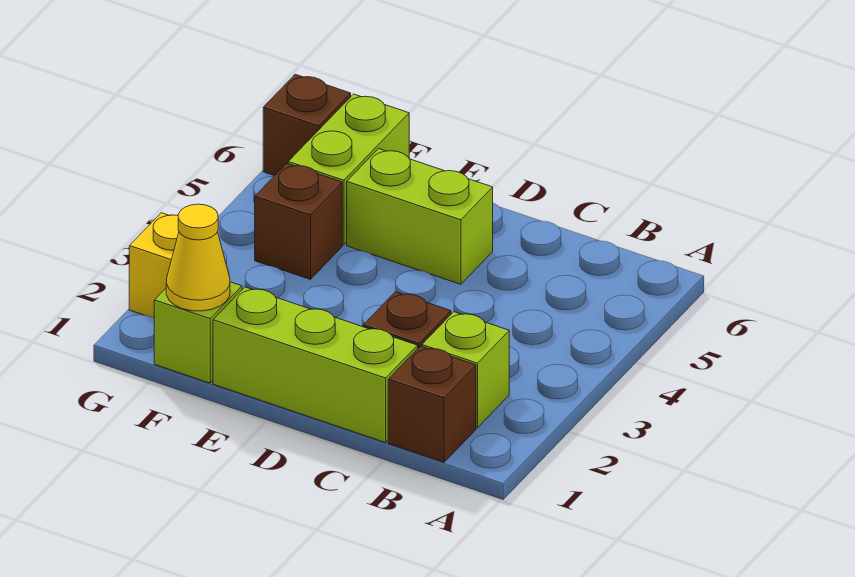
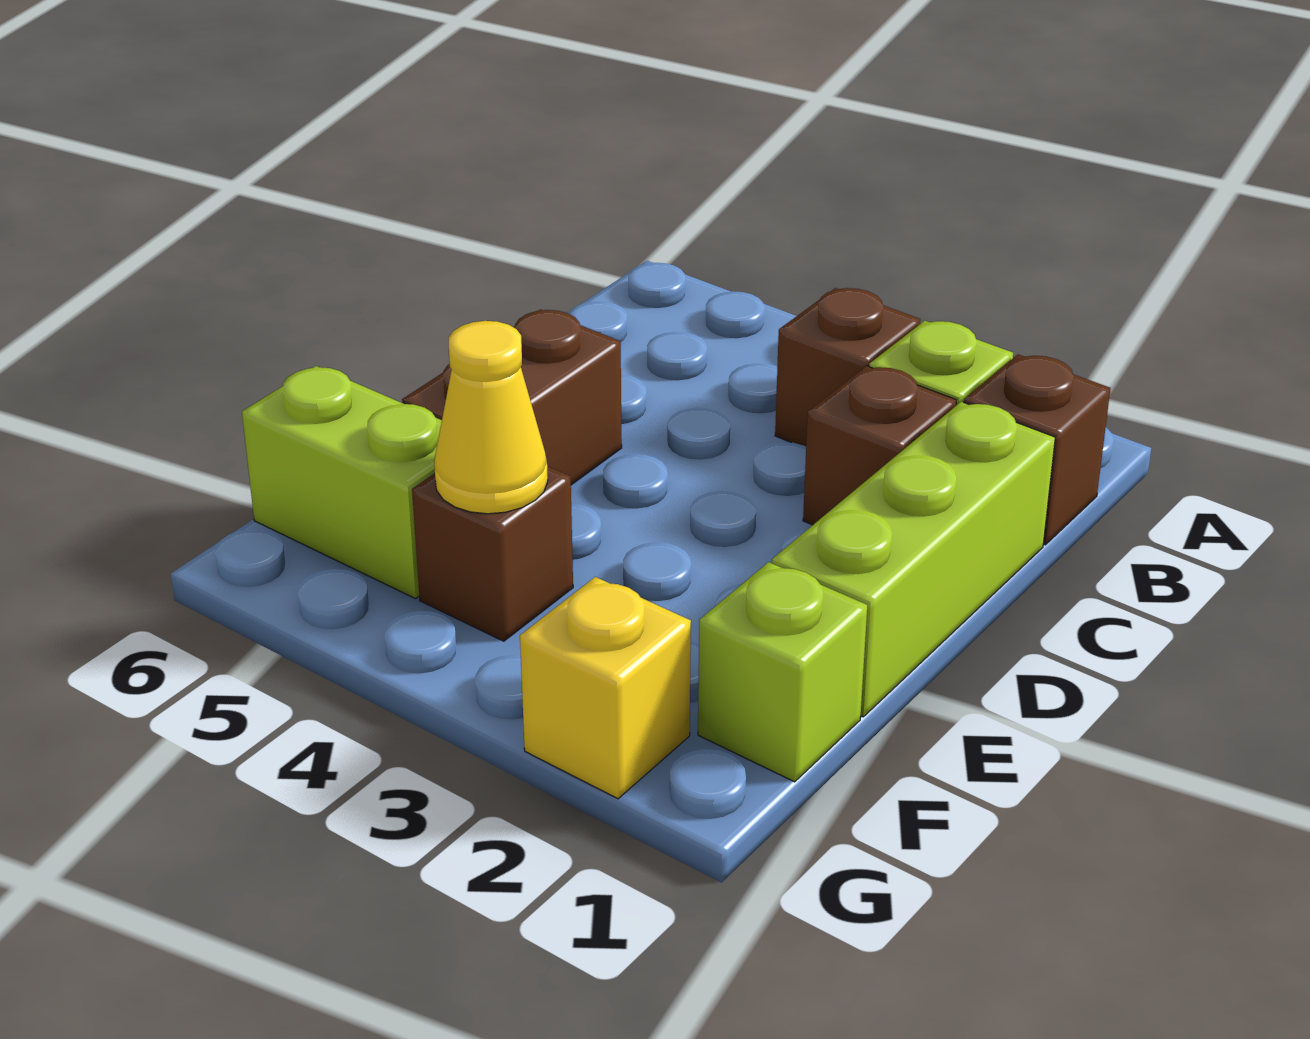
lime brick D5:E5 level 1 -> brown brick D5:E5 level 1
yellow cone F1 level 2 -> yellow cone F4 level 2
brown brick G6 level 1 -> brown brick B3 level 1

